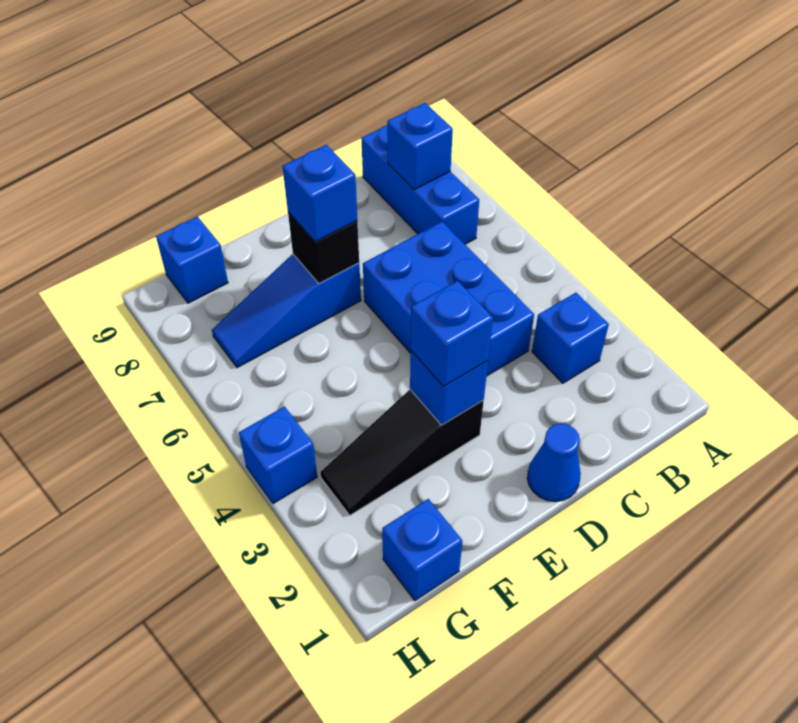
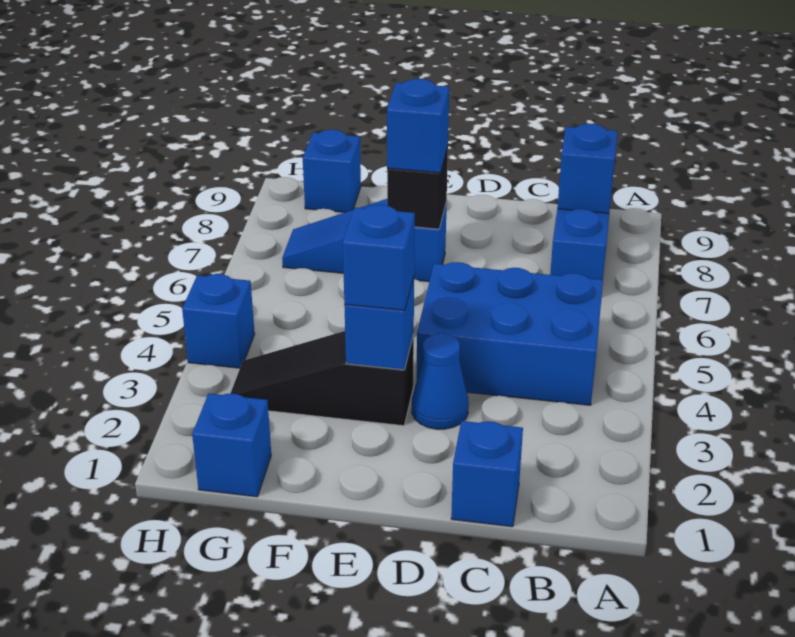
blue brick B3 level 1 -> blue brick C1 level 1
blue brick C4:D6 level 1 -> blue brick B4:D5 level 1
blue cone D1 level 1 -> blue cone D3 level 1

